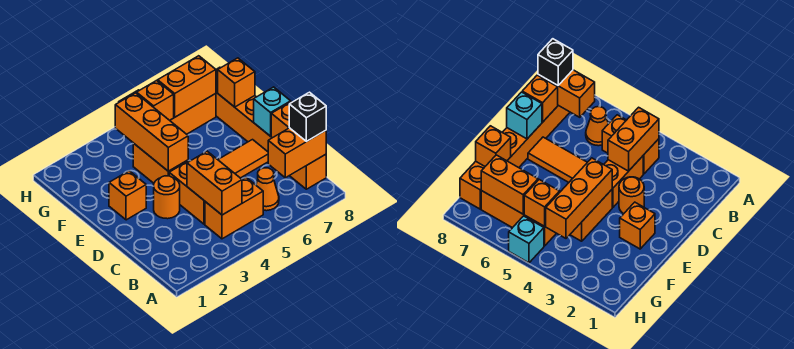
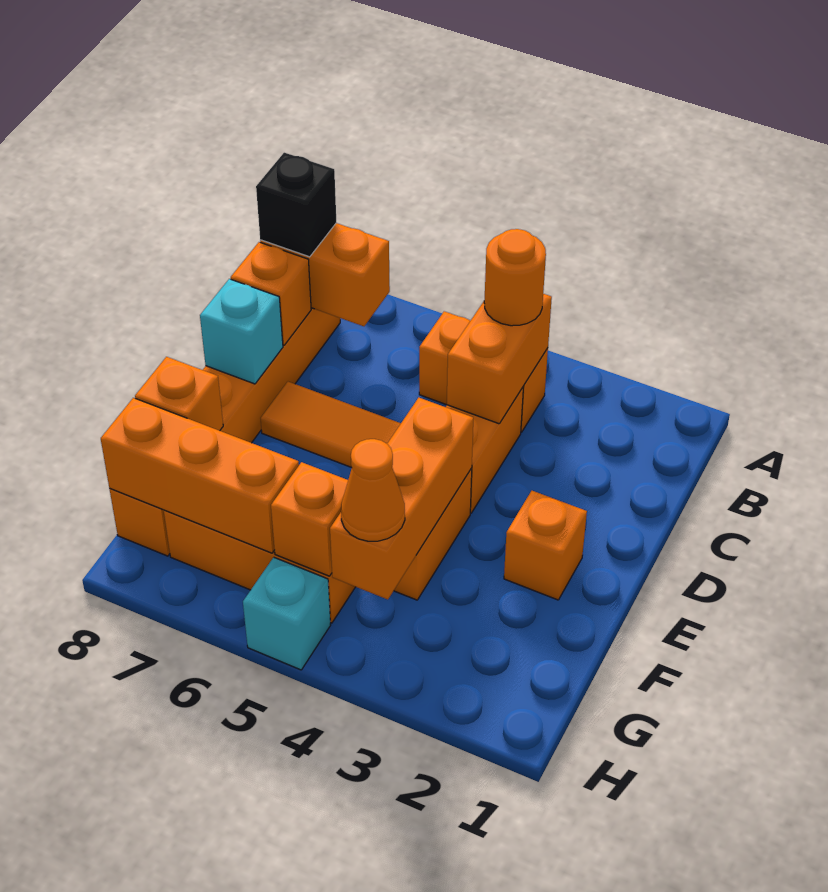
orange cone B6 level 1 -> orange cone G4 level 3
orange round brick D3 level 1 -> orange round brick B4 level 3
orange brick G6:G7 level 2 -> orange brick G6:G8 level 2

